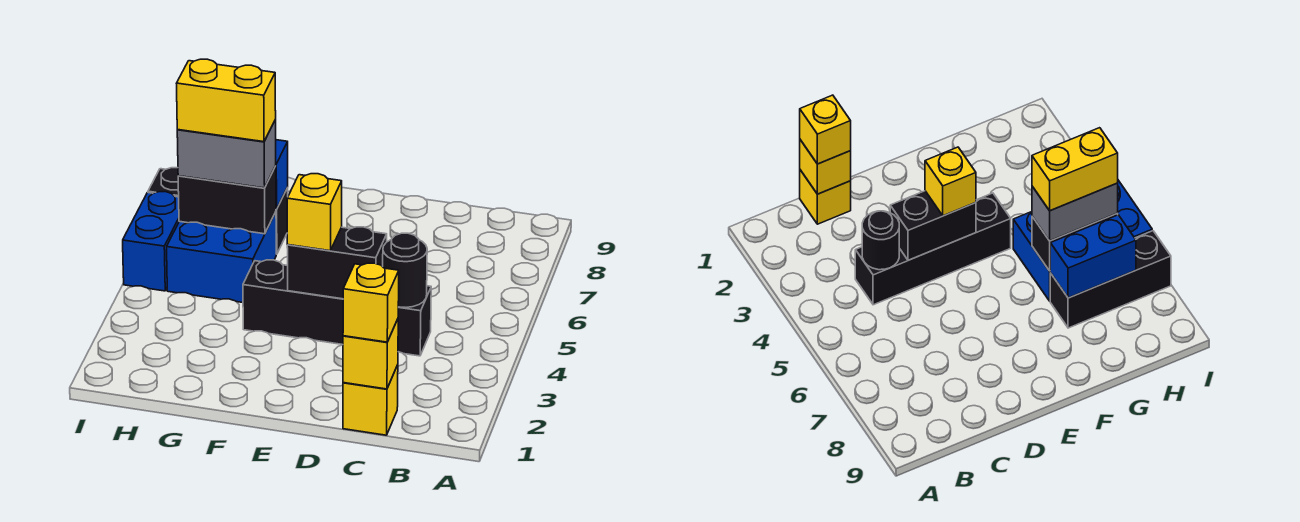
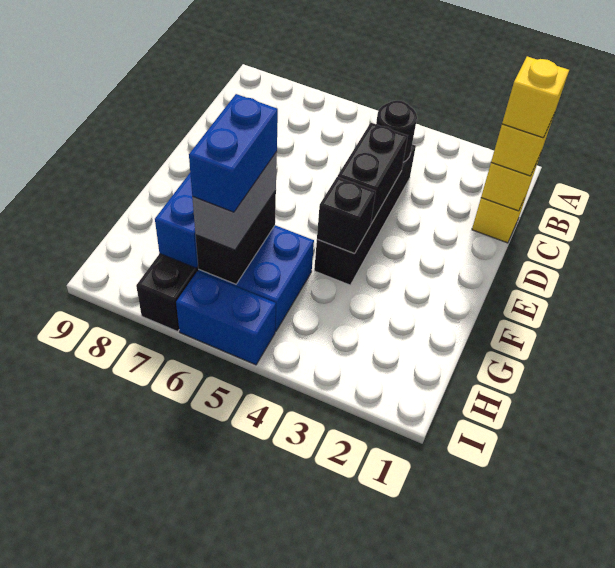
yellow brick E4 level 3 -> yellow brick C1 level 4
none -> black brick F4 level 2
yellow brick G6:H6 level 4 -> blue brick G6:H6 level 4

